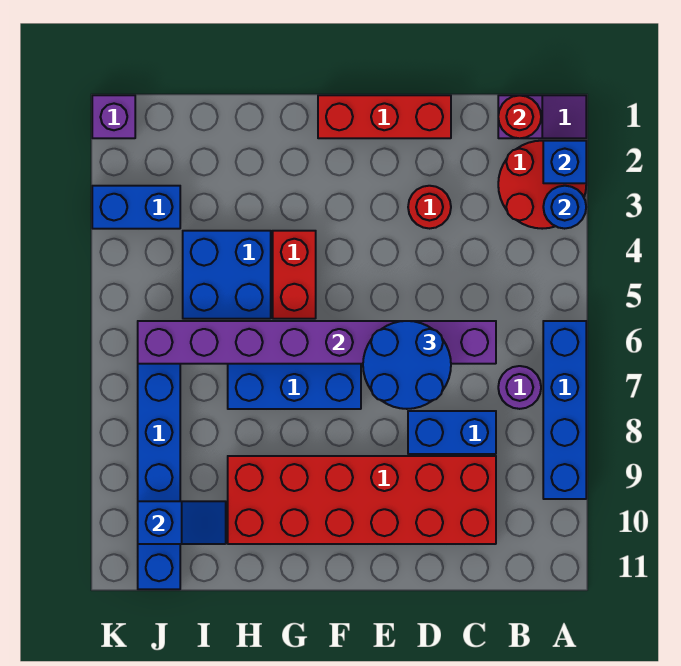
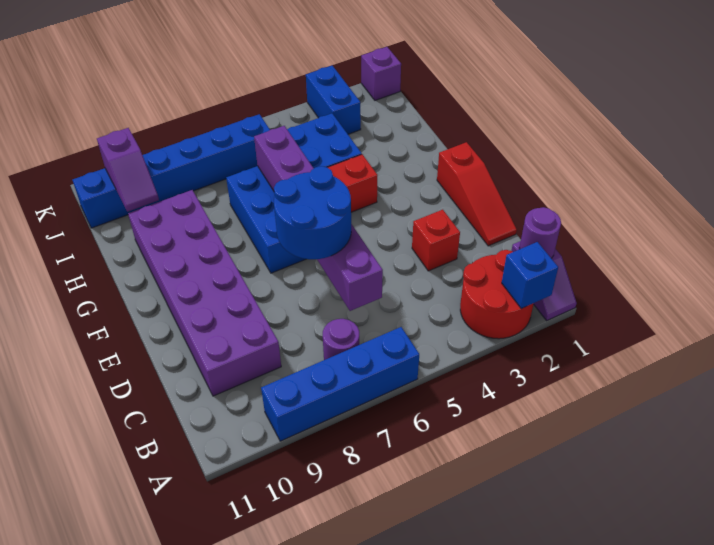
blue round brick A3 level 2 -> none
red round brick B1 level 2 -> purple round brick B1 level 2
purple brick C6:J6 level 2 -> purple brick C6:H6 level 2
blue brick C8:D8 level 1 -> none
red brick C9:H10 level 1 -> purple brick C9:H10 level 1
red brick D1:F1 level 1 -> red slope D1:F1 level 1 top F
red round brick D3 level 1 -> red brick D3 level 1
blue slope I10:J10 level 2 top J -> purple slope I10:J10 level 2 top J

